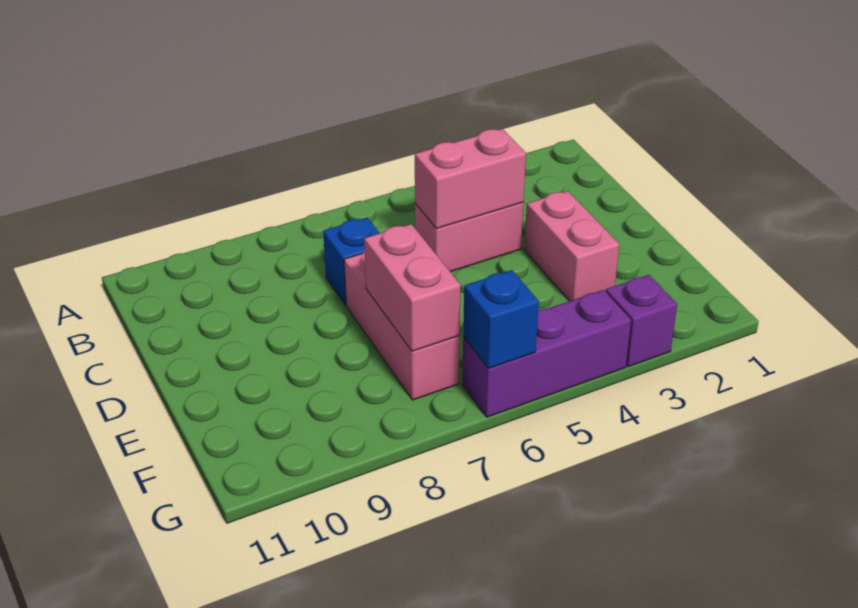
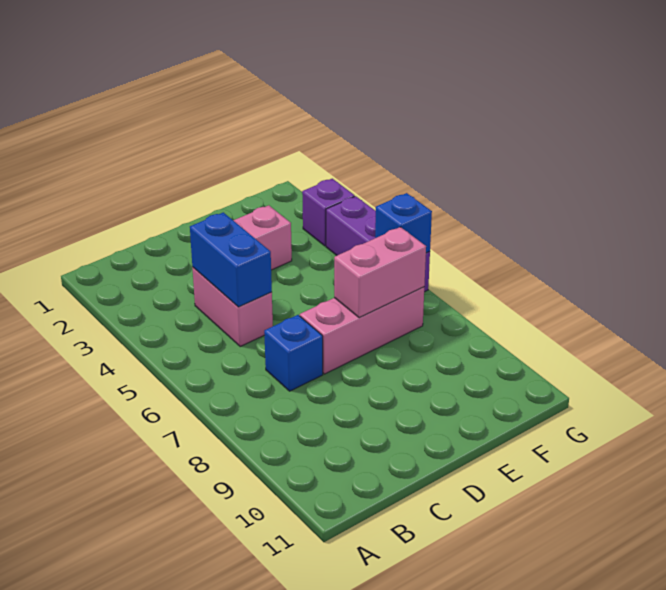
pink brick C4:C5 level 2 -> blue brick C4:C5 level 2

